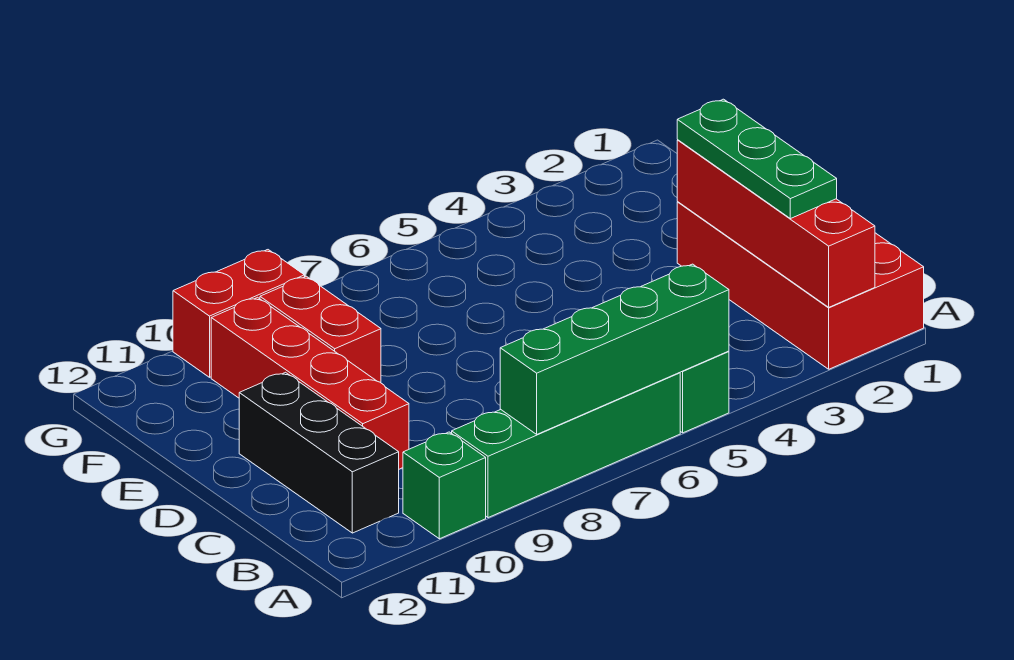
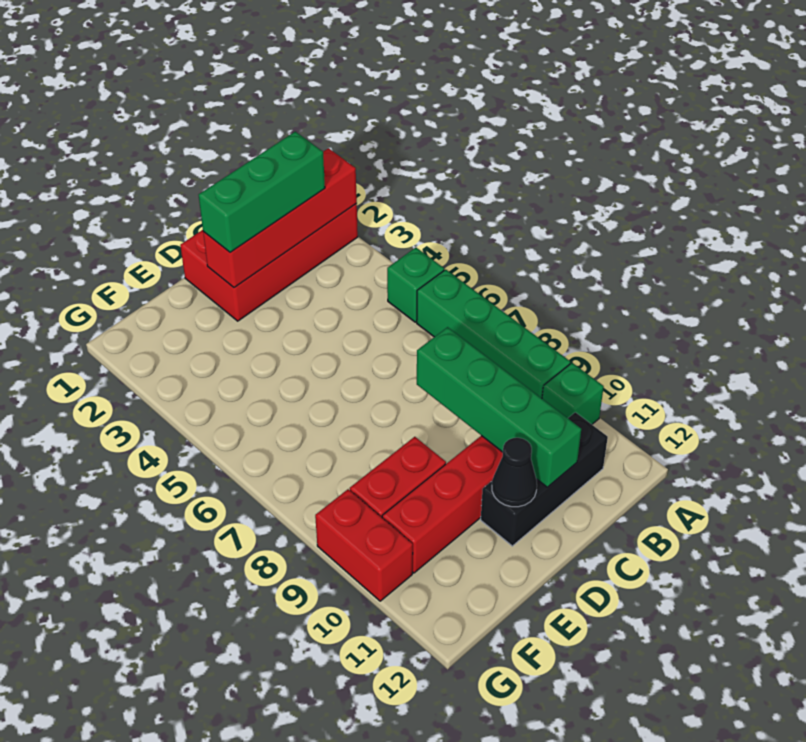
green brick A5:A8 level 2 -> green brick C8:C11 level 2
green plate B2:D2 level 3 -> green brick B2:D2 level 3
none -> black cone D11 level 2

